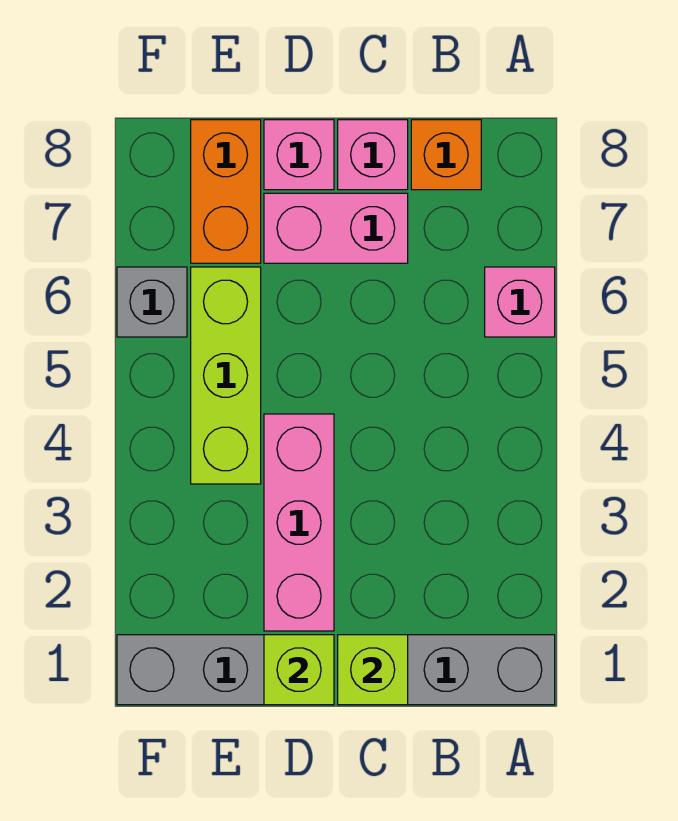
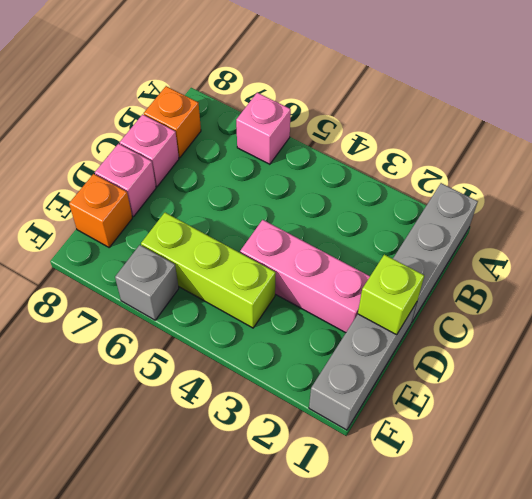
lime brick C1 level 2 -> none
pink brick C7:D7 level 1 -> none
orange brick E7:E8 level 1 -> orange brick E8 level 1

